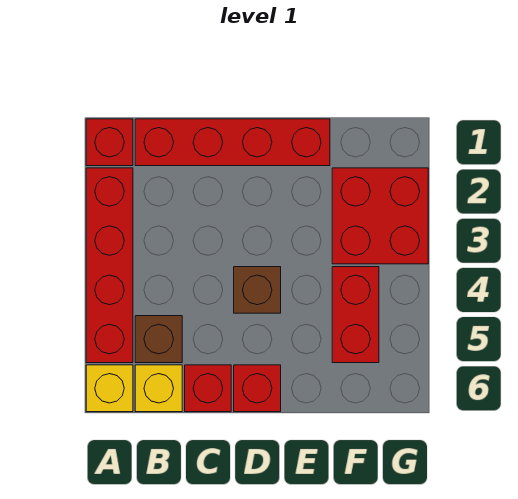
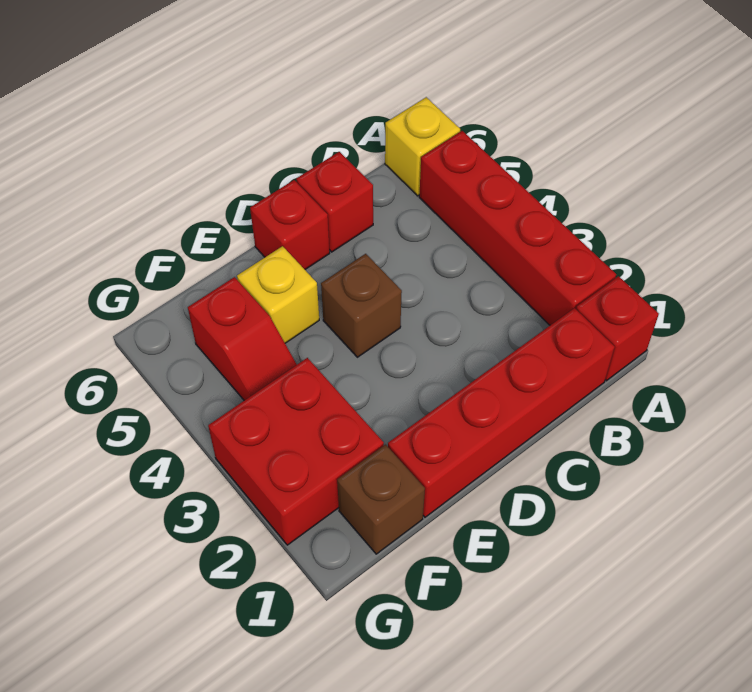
brown brick B5 level 1 -> brown brick F1 level 1
yellow brick B6 level 1 -> yellow brick E5 level 1
red brick F4:F5 level 1 -> red slope F4:F5 level 1 top 5

